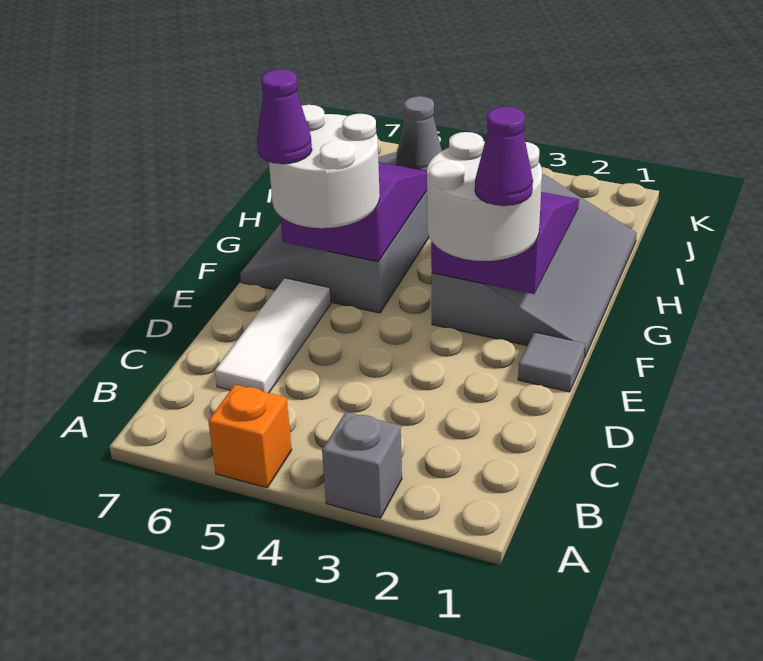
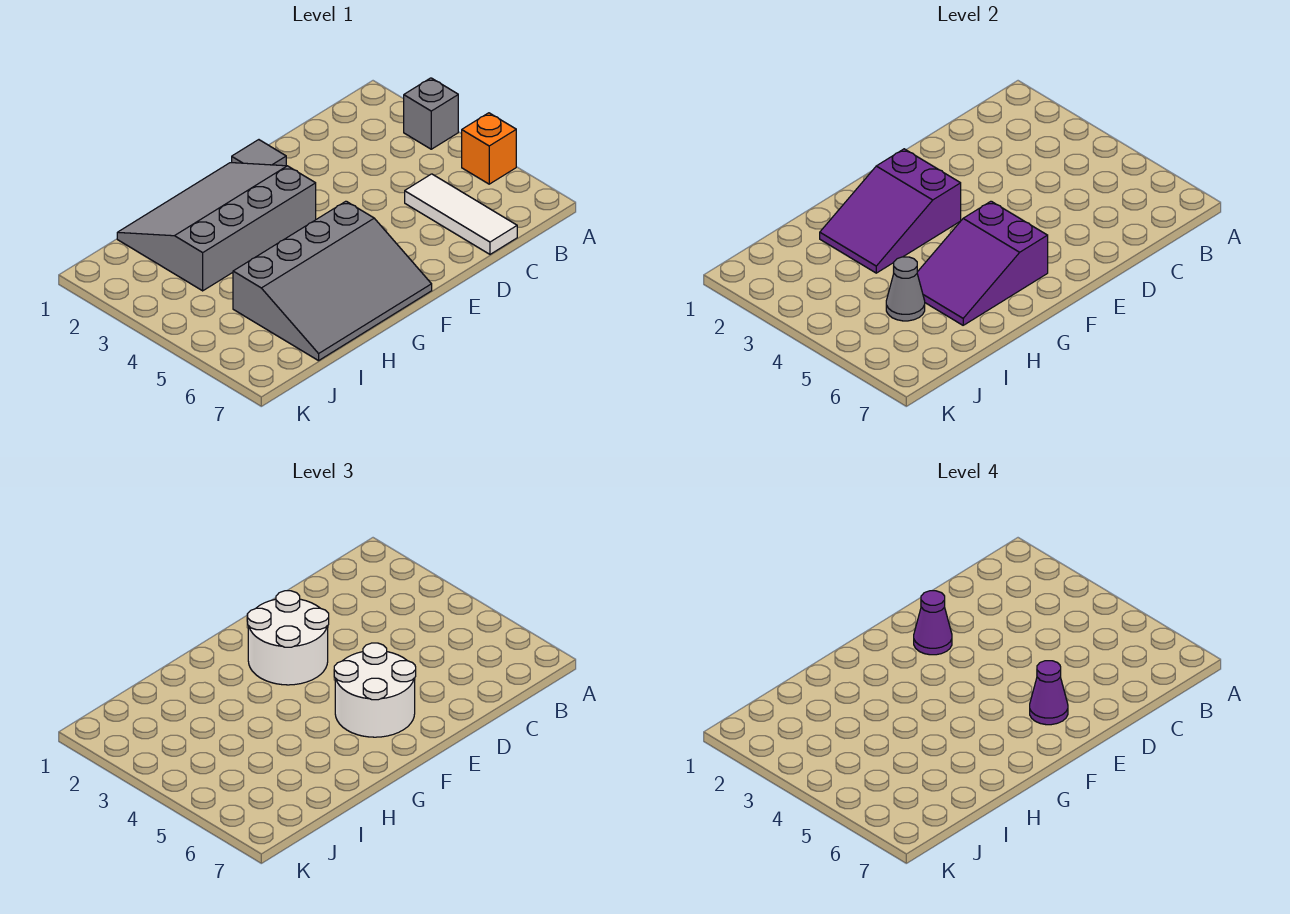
white tile C6:E6 level 1 -> white tile C5:C7 level 1

